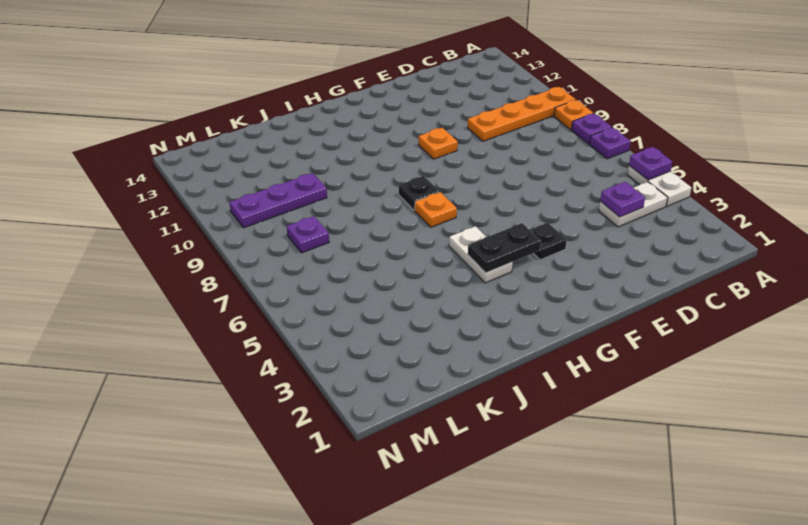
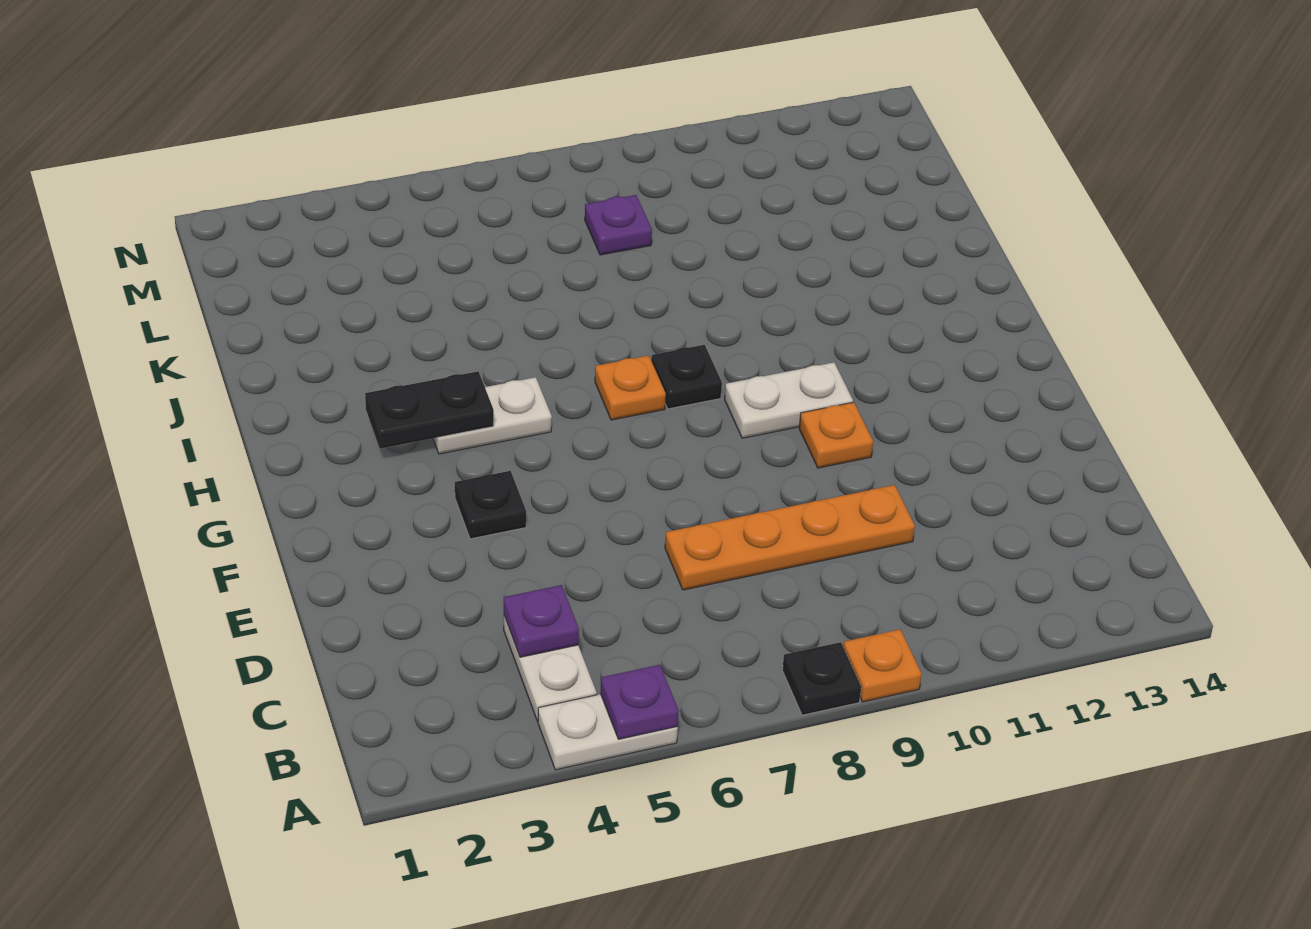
purple plate A7 level 1 -> none
purple plate A8 level 1 -> black plate A8 level 1
orange plate A10:D10 level 1 -> orange plate D7:D10 level 1
black plate G4:H4 level 2 -> black plate H3:H4 level 2
none -> white plate G9:G10 level 1
purple plate K10:M10 level 1 -> none

